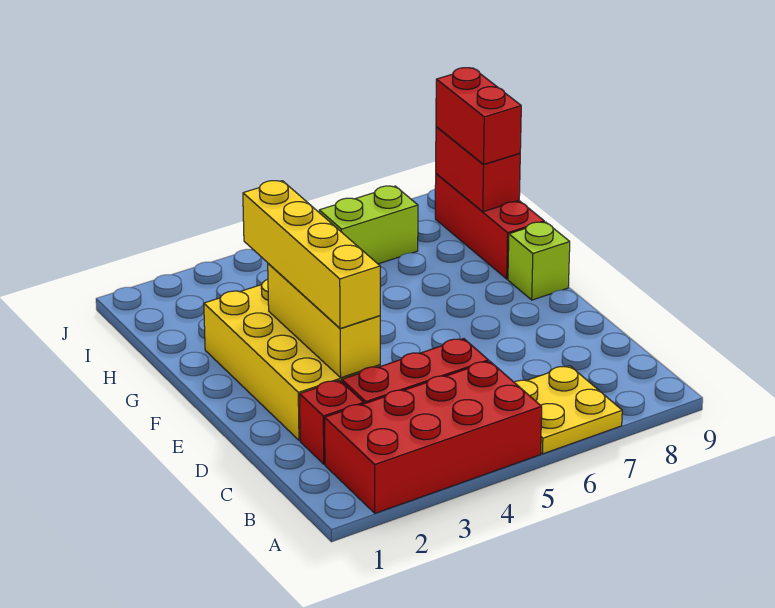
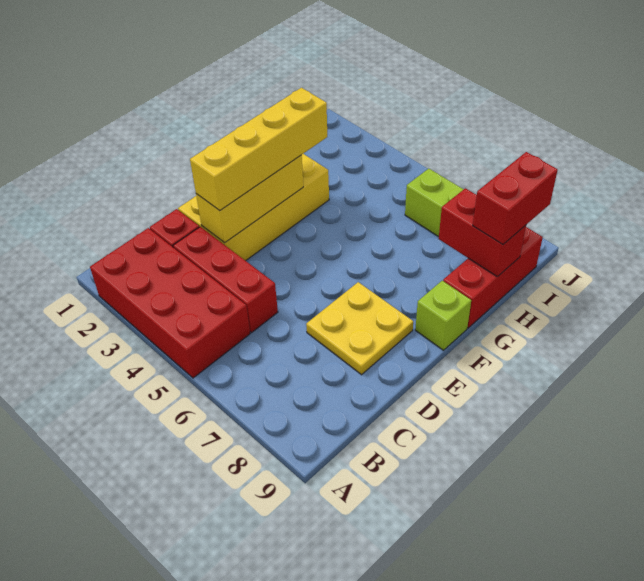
yellow plate A6:B7 level 1 -> yellow plate D7:E8 level 1
red brick H9:I9 level 2 -> red brick H8:H9 level 2

